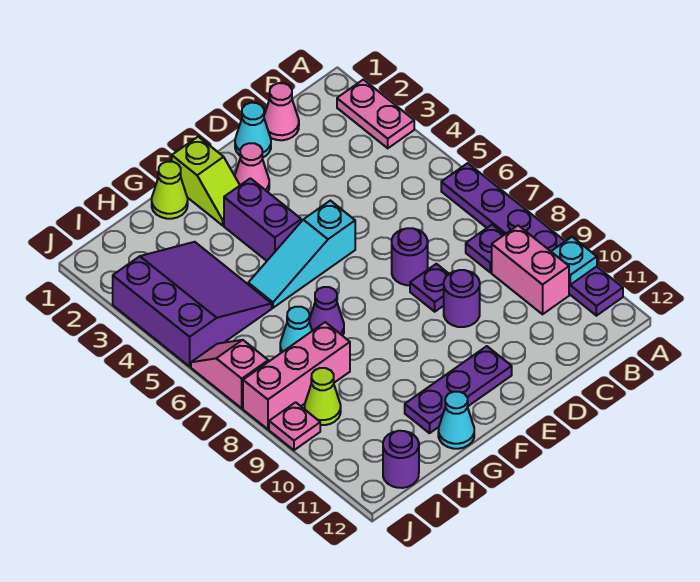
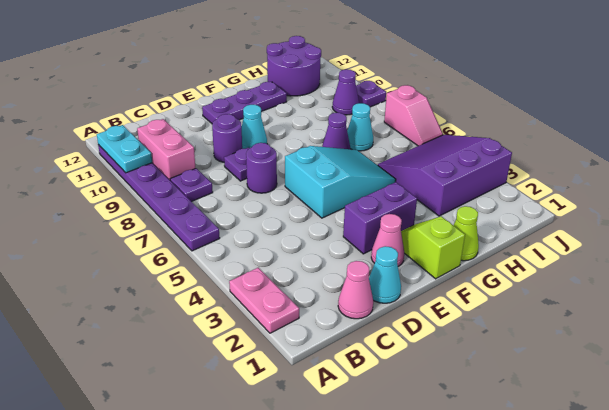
cyan plate A10 level 2 -> cyan plate A10:A11 level 2
cyan slope E5:G5 level 1 top E -> cyan slope E5:G6 level 1 top E
purple brick F3:F4 level 1 -> purple brick E3:F3 level 1
cyan cone G12 level 1 -> cyan cone E9 level 1
purple slope H3:J5 level 1 top J -> purple slope H3:J5 level 1 top 3
pink brick H8:J8 level 1 -> none
lime cone I9 level 1 -> purple cone I9 level 1
purple round brick I12 level 1 -> purple round brick H11:I12 level 1
pink plate J9 level 1 -> purple plate J9 level 1

